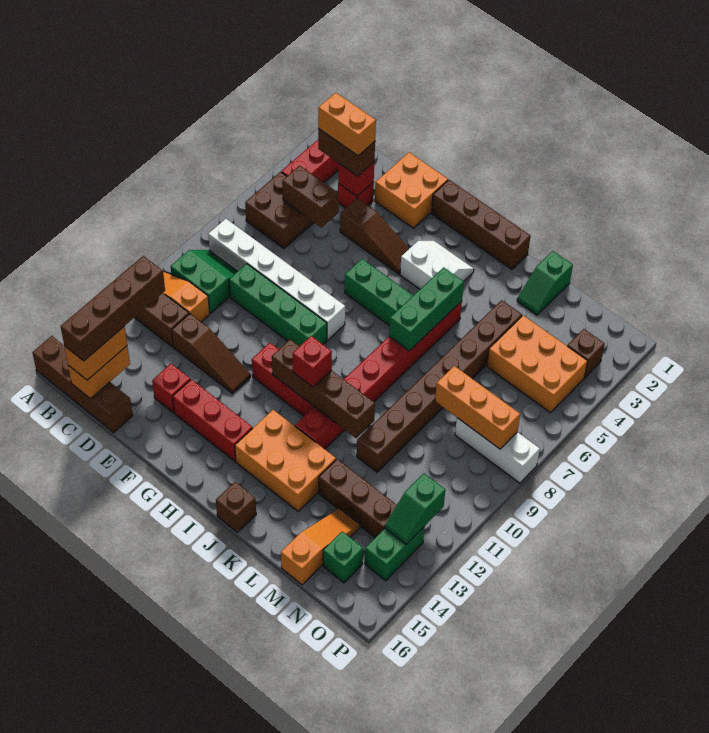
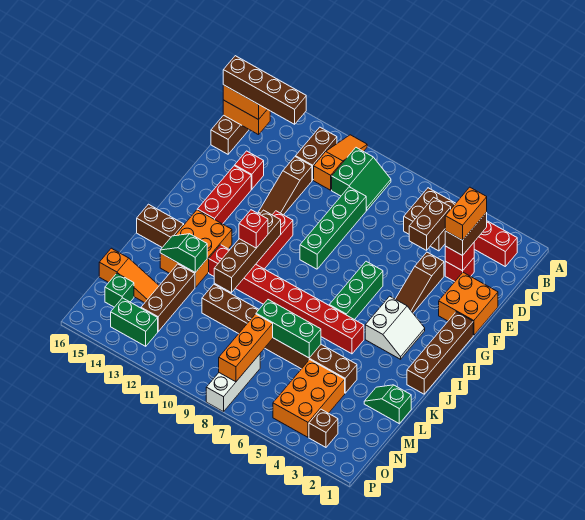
white brick B8:G8 level 1 -> none
green brick J5:J7 level 2 -> green brick L6:L8 level 2
brown brick J16 level 1 -> brown brick J15:J16 level 1
green slope O12:O13 level 2 top 12 -> green slope K13:K14 level 2 top 13

